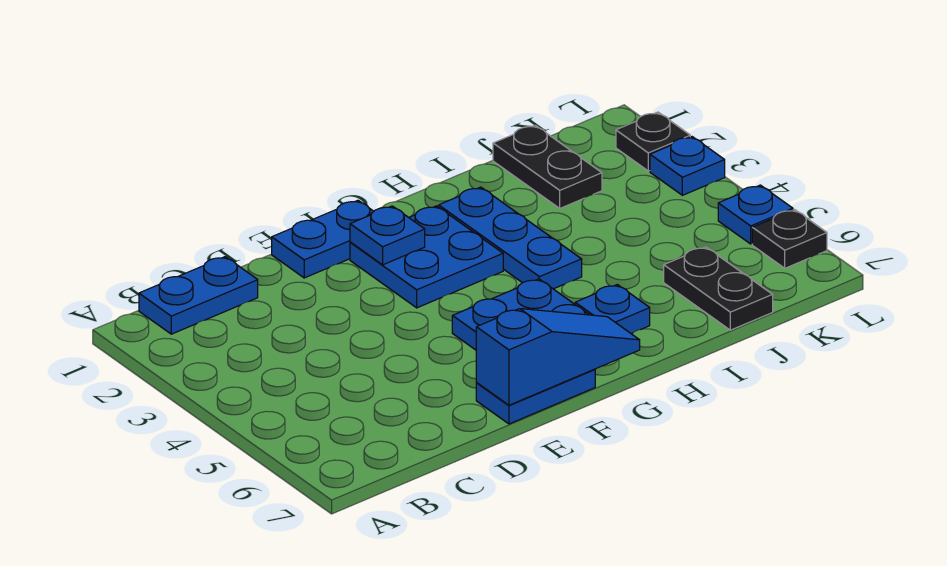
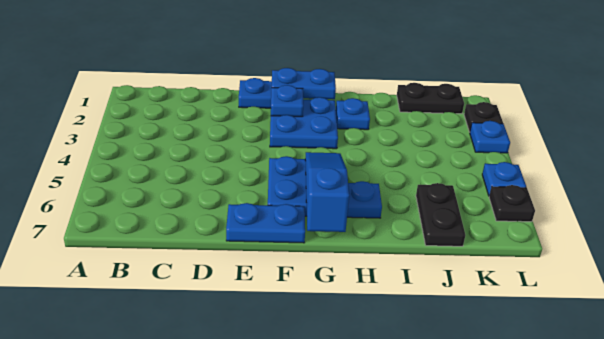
blue plate B1:C1 level 1 -> blue plate F1:G1 level 2
blue slope E7:G7 level 2 top E -> blue slope G5:G7 level 2 top 7
blue plate H2:H4 level 1 -> blue plate H2 level 1
black plate J1:J2 level 1 -> black plate J1:K1 level 1

